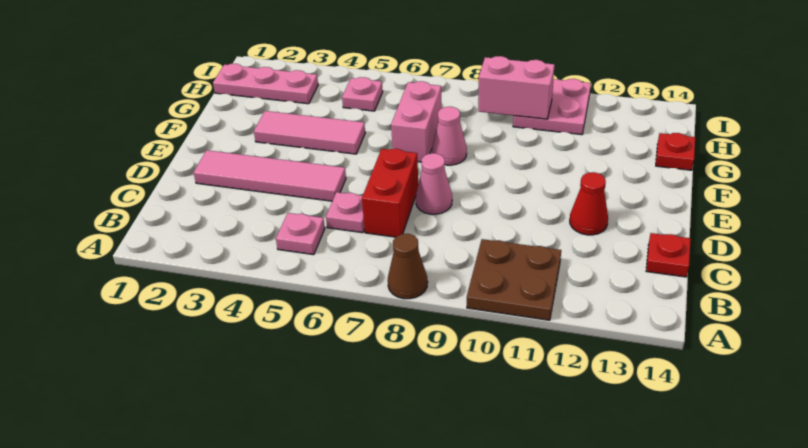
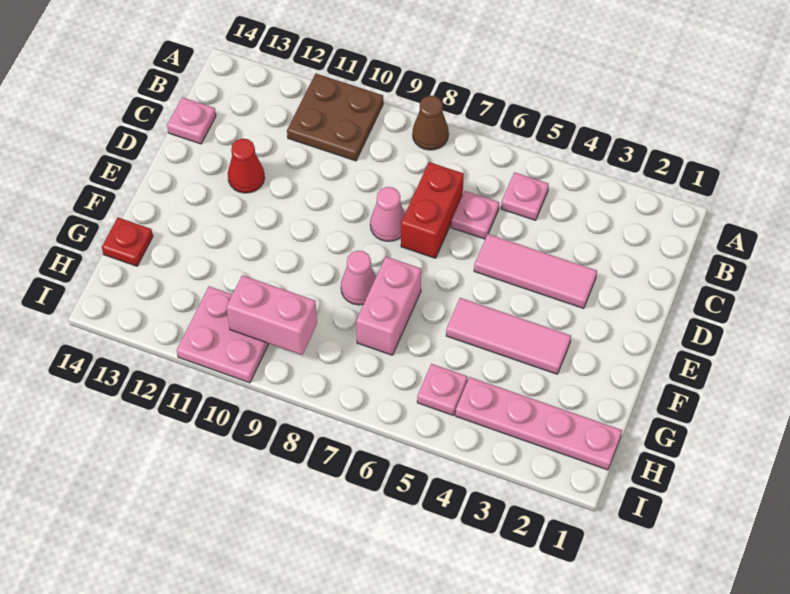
red plate C14 level 1 -> pink plate C14 level 1
pink tile D2:D5 level 1 -> pink tile D3:D5 level 1
pink plate H1:H3 level 1 -> pink plate H1:H4 level 1

